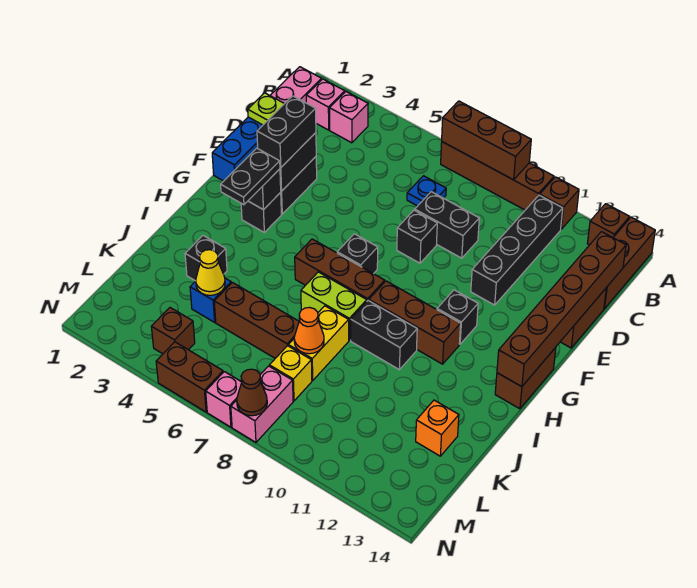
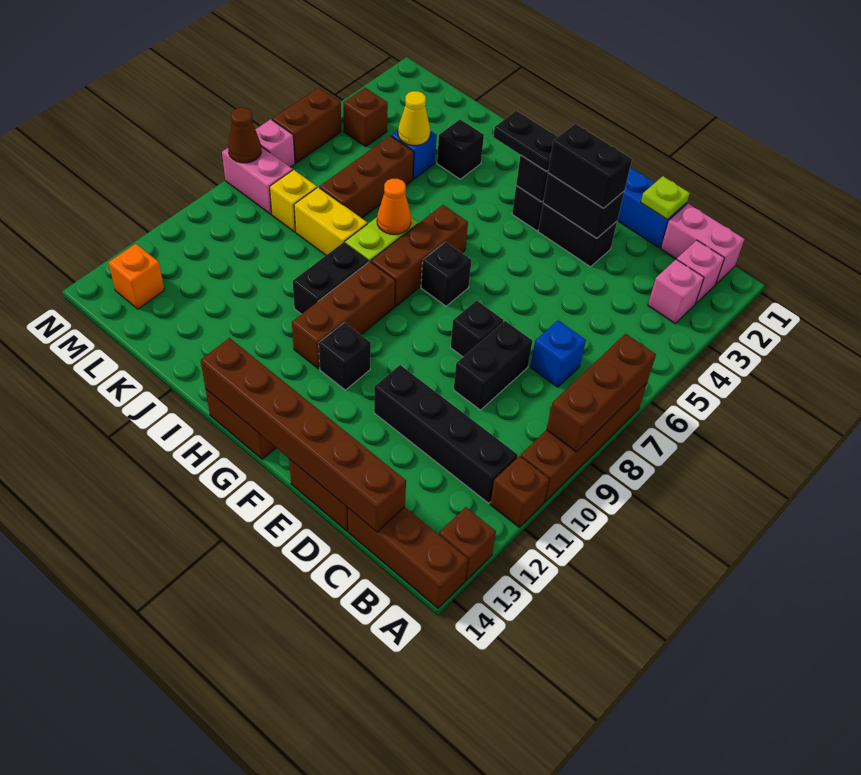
blue plate C7 level 1 -> blue brick C7 level 1
orange cone K8 level 2 -> orange cone I7 level 2
orange brick K13 level 1 -> orange brick M13 level 1

